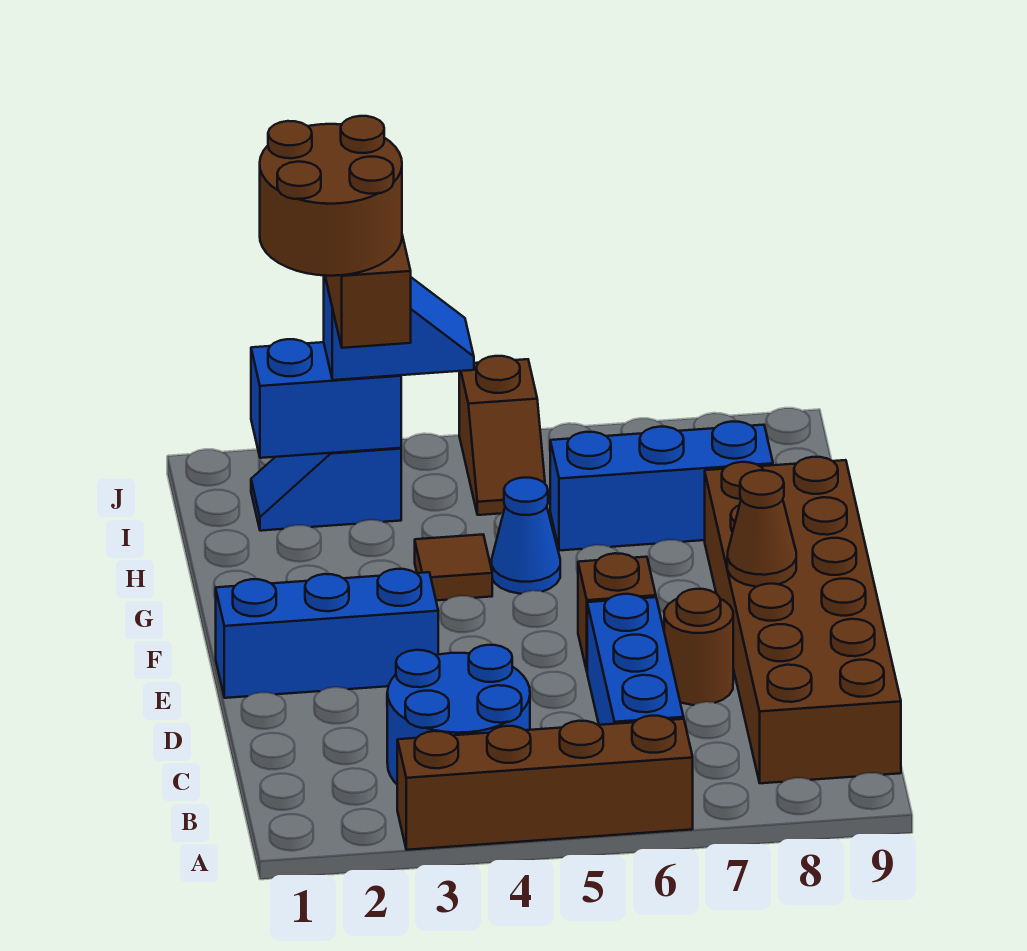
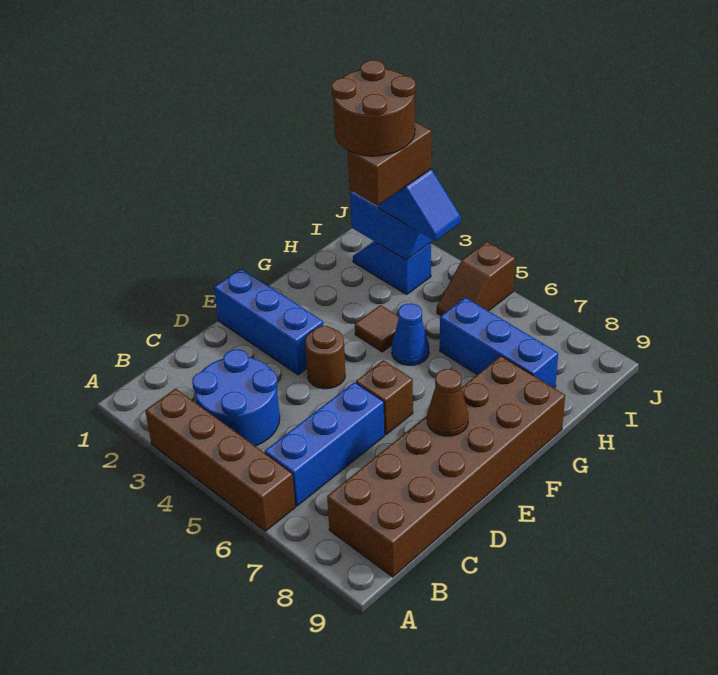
brown round brick D7 level 1 -> brown round brick E4 level 1

